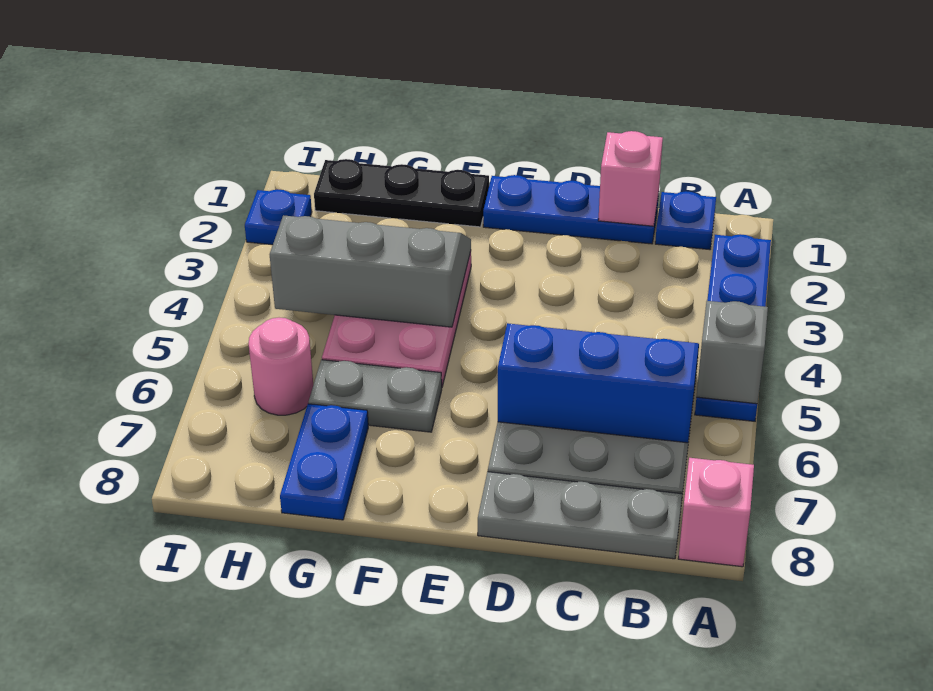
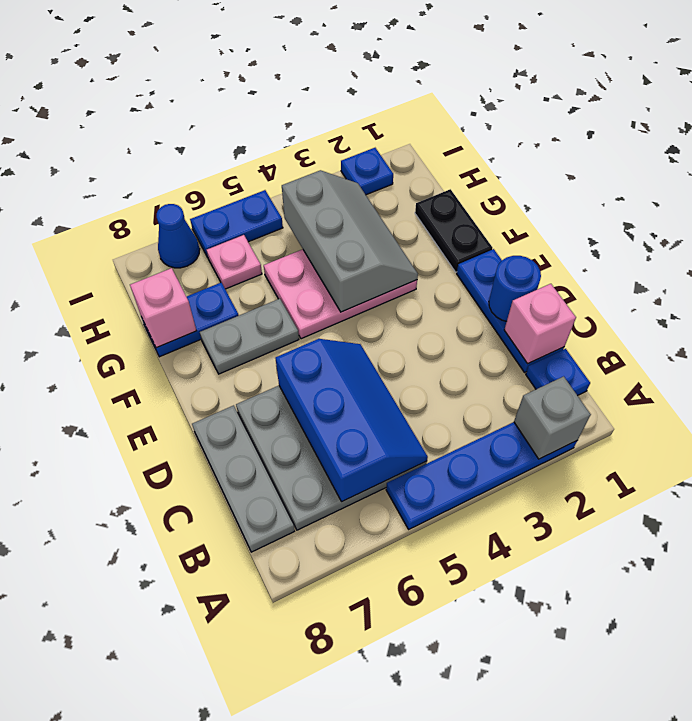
grey brick A5 level 2 -> grey brick A2 level 2
pink brick A8 level 1 -> pink brick G8 level 2
none -> blue round brick D1 level 2
black plate F1:H1 level 1 -> black plate F1:G1 level 1
grey plate F6:G6 level 1 -> grey plate F6:F7 level 1
pink round brick H6 level 1 -> pink plate H6 level 1
none -> blue plate I5:I6 level 1
none -> blue cone I7 level 1

